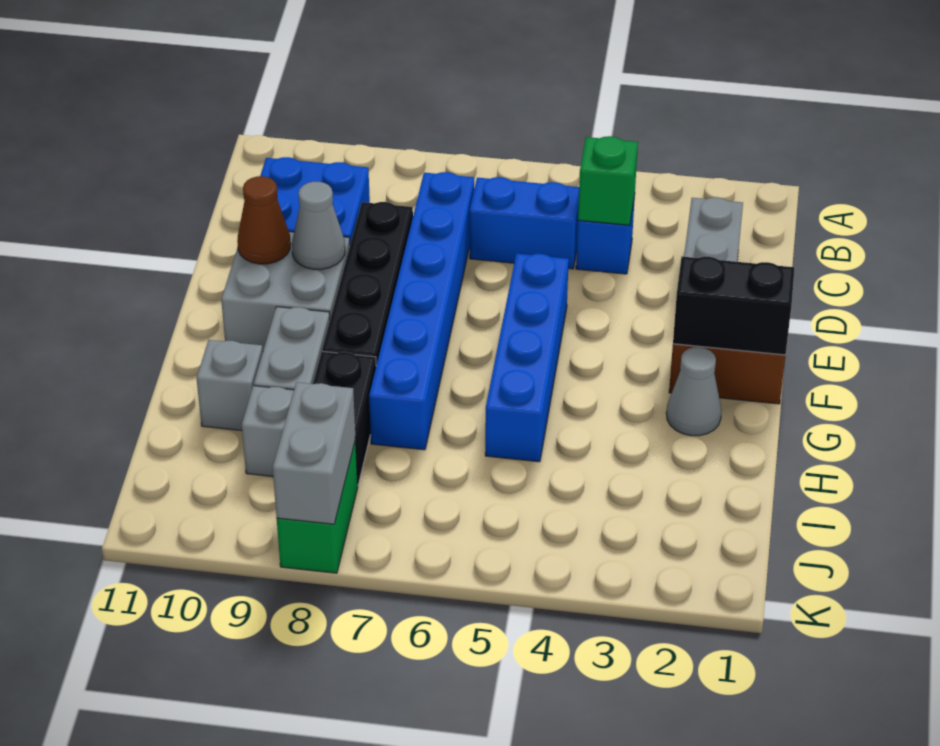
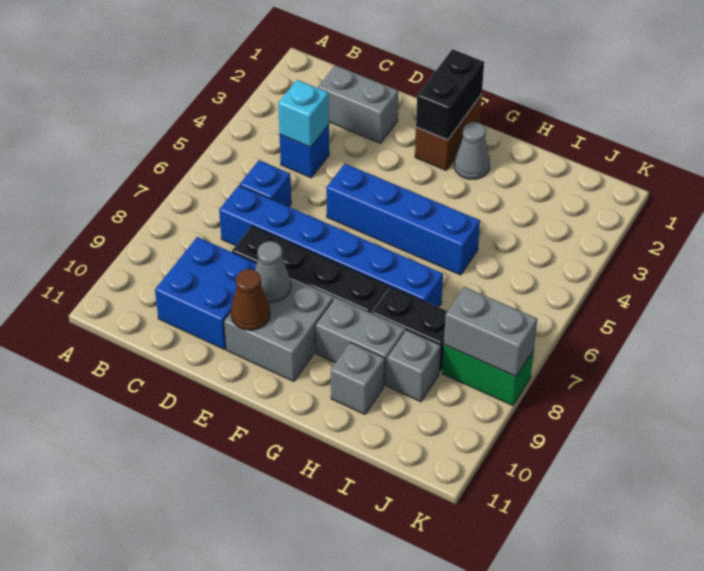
green brick C4 level 2 -> cyan brick C4 level 2
blue brick C5:C6 level 1 -> blue brick C6 level 1

